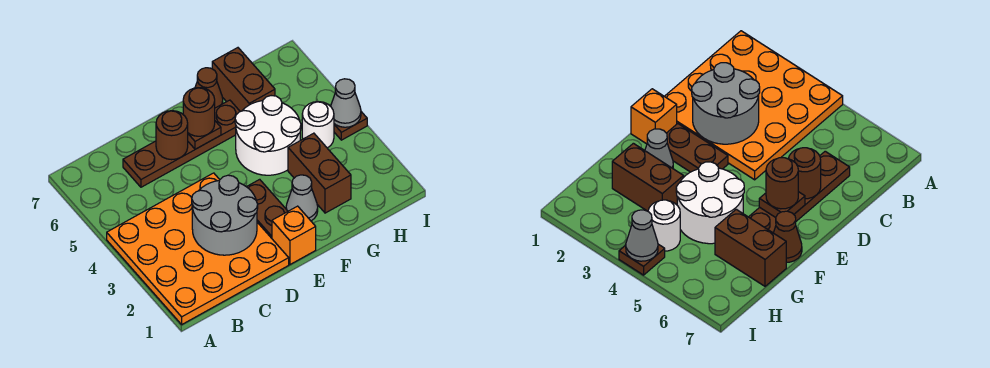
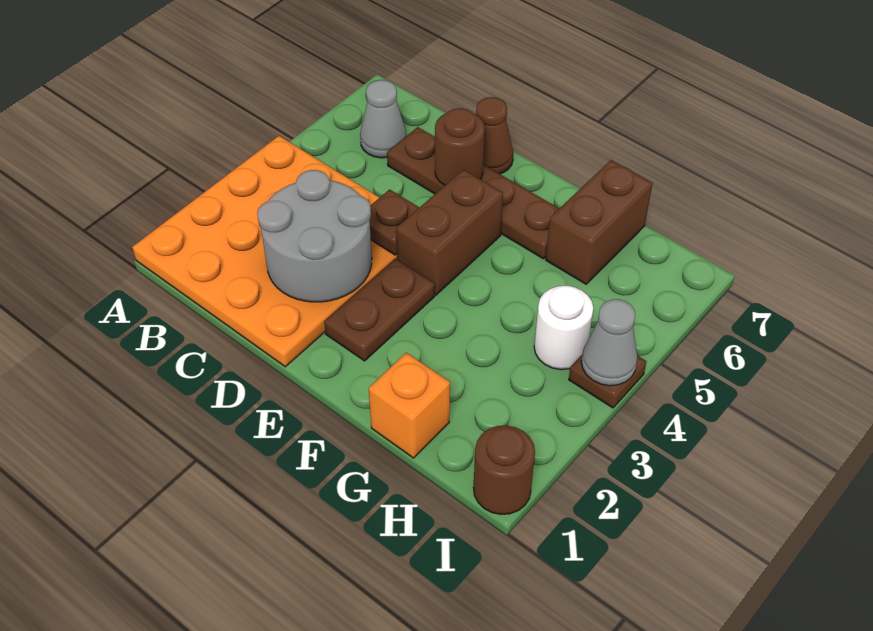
orange brick E1 level 1 -> orange brick G1 level 1
brown plate E6 level 2 -> brown plate D4 level 2
brown round brick E6 level 3 -> brown round brick I1 level 1
grey cone F2 level 1 -> grey cone B6 level 1
white round brick F4:G5 level 1 -> none
brown cone F7 level 1 -> brown cone D7 level 1
brown brick G2:G3 level 1 -> brown brick E4:E5 level 1

